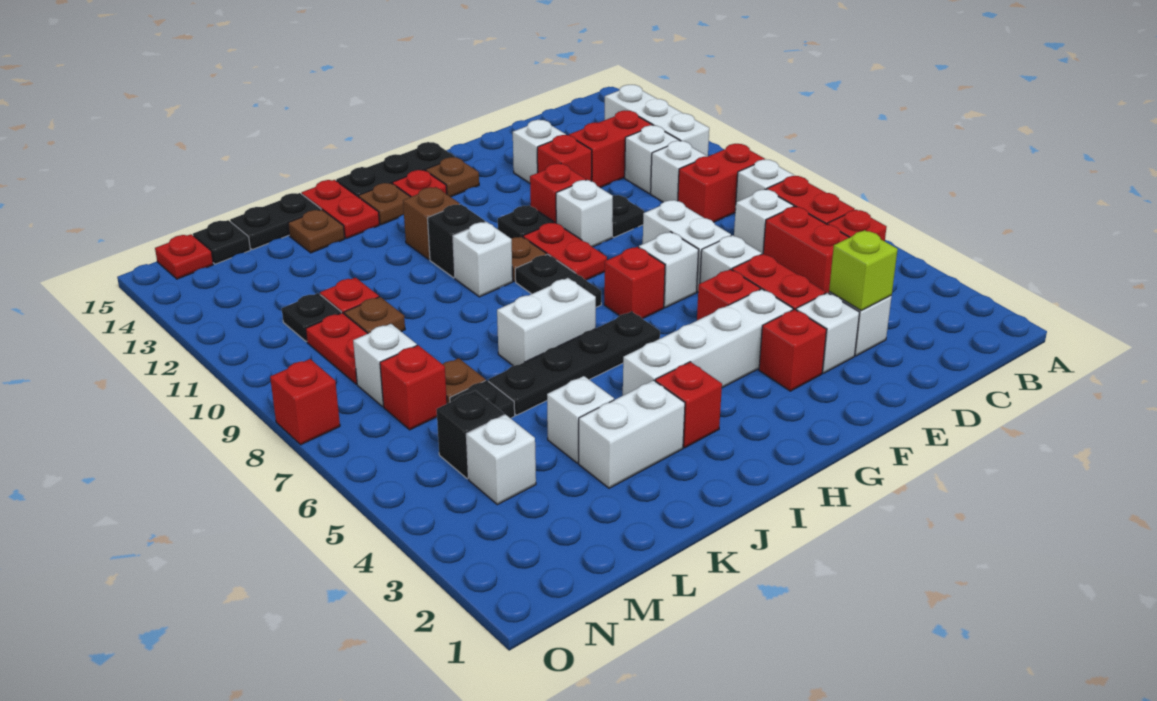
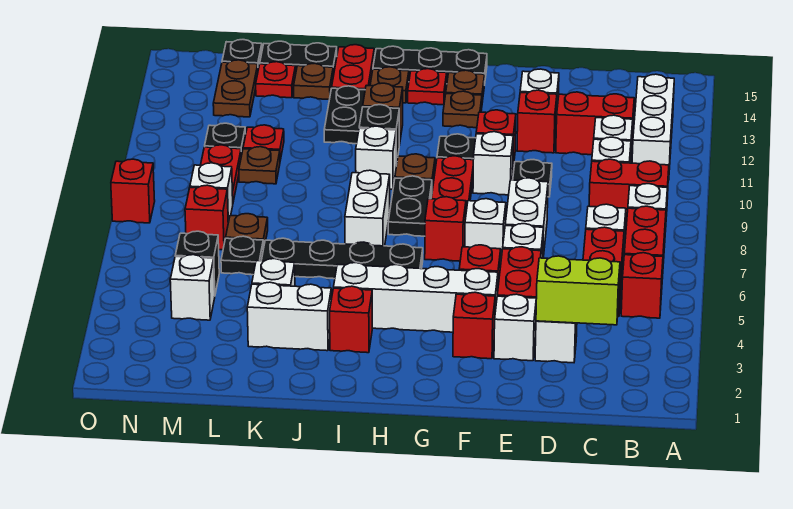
lime brick D3 level 2 -> lime brick C3:D3 level 2
none -> brown plate G13 level 1
white brick I7:J7 level 1 -> white brick I7:I8 level 1
none -> black plate J12:J13 level 1
none -> brown plate M13:M14 level 1
red plate N15 level 1 -> red plate L14 level 1

